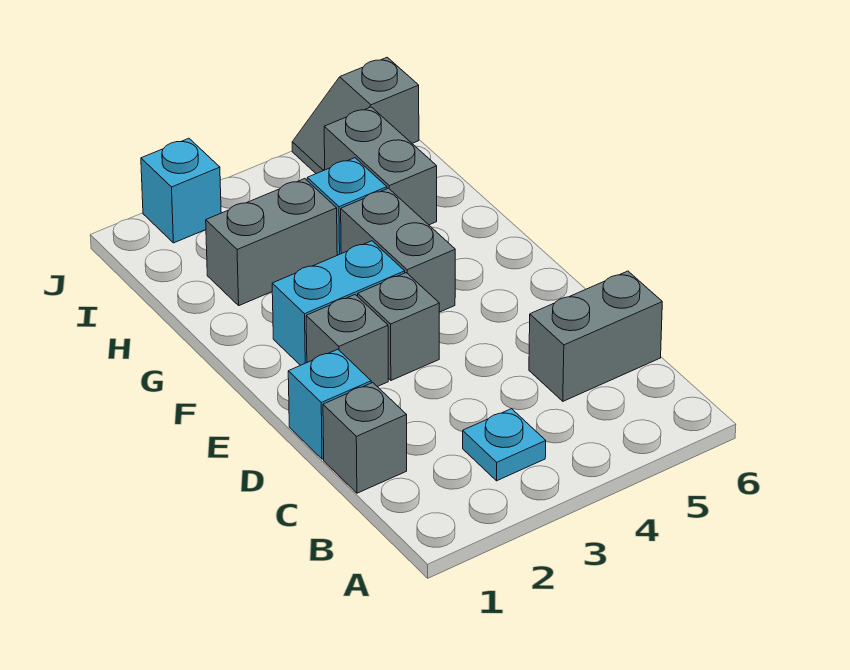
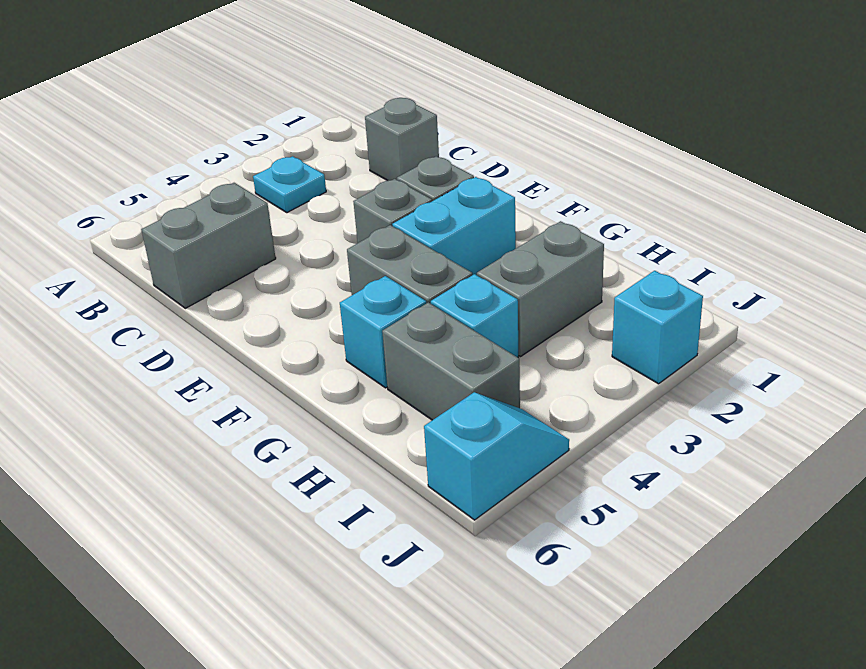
cyan brick D1 level 1 -> cyan brick G5 level 1
grey slope J5:J6 level 1 top 6 -> cyan slope J5:J6 level 1 top 6

